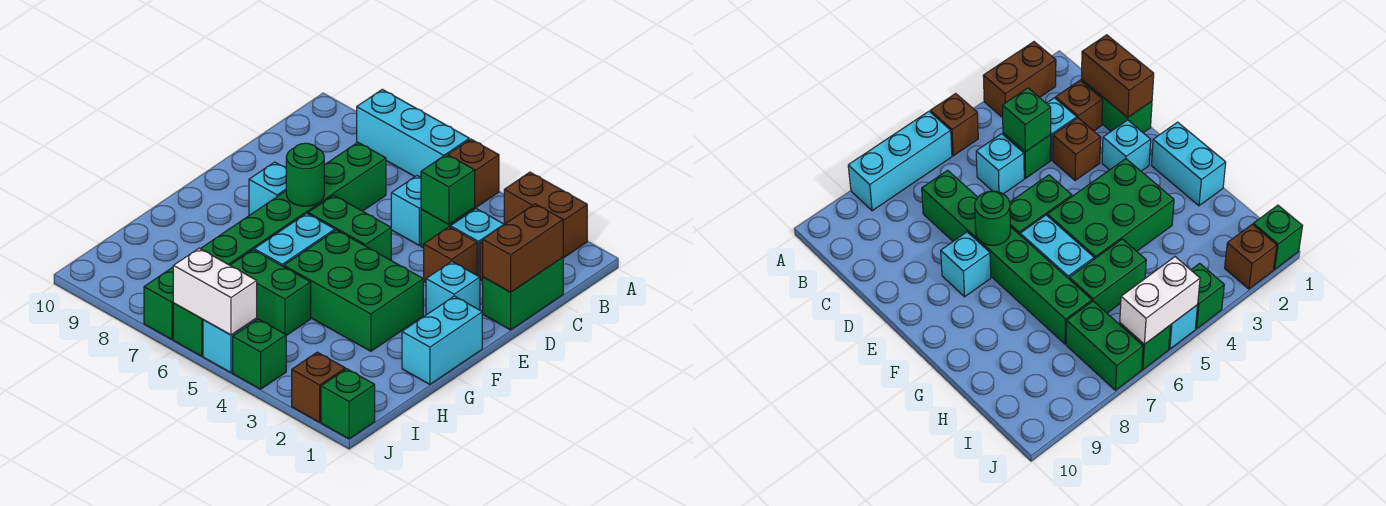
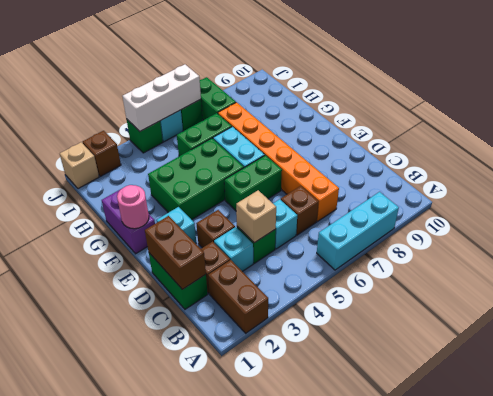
brown brick A2:A3 level 1 -> brown brick A2:B2 level 1
brown brick A5 level 1 -> brown brick C6 level 1
green brick C4 level 2 -> tan brick C4 level 2
green brick C7:H7 level 1 -> orange brick C7:H7 level 1
green round brick E7 level 2 -> none
cyan brick E8 level 1 -> none
cyan brick F1:G1 level 1 -> purple brick F1:G1 level 1
none -> pink round brick F1 level 2
green brick J1 level 1 -> tan brick J1 level 1
white brick J5:J6 level 2 -> white brick J4:J6 level 2

